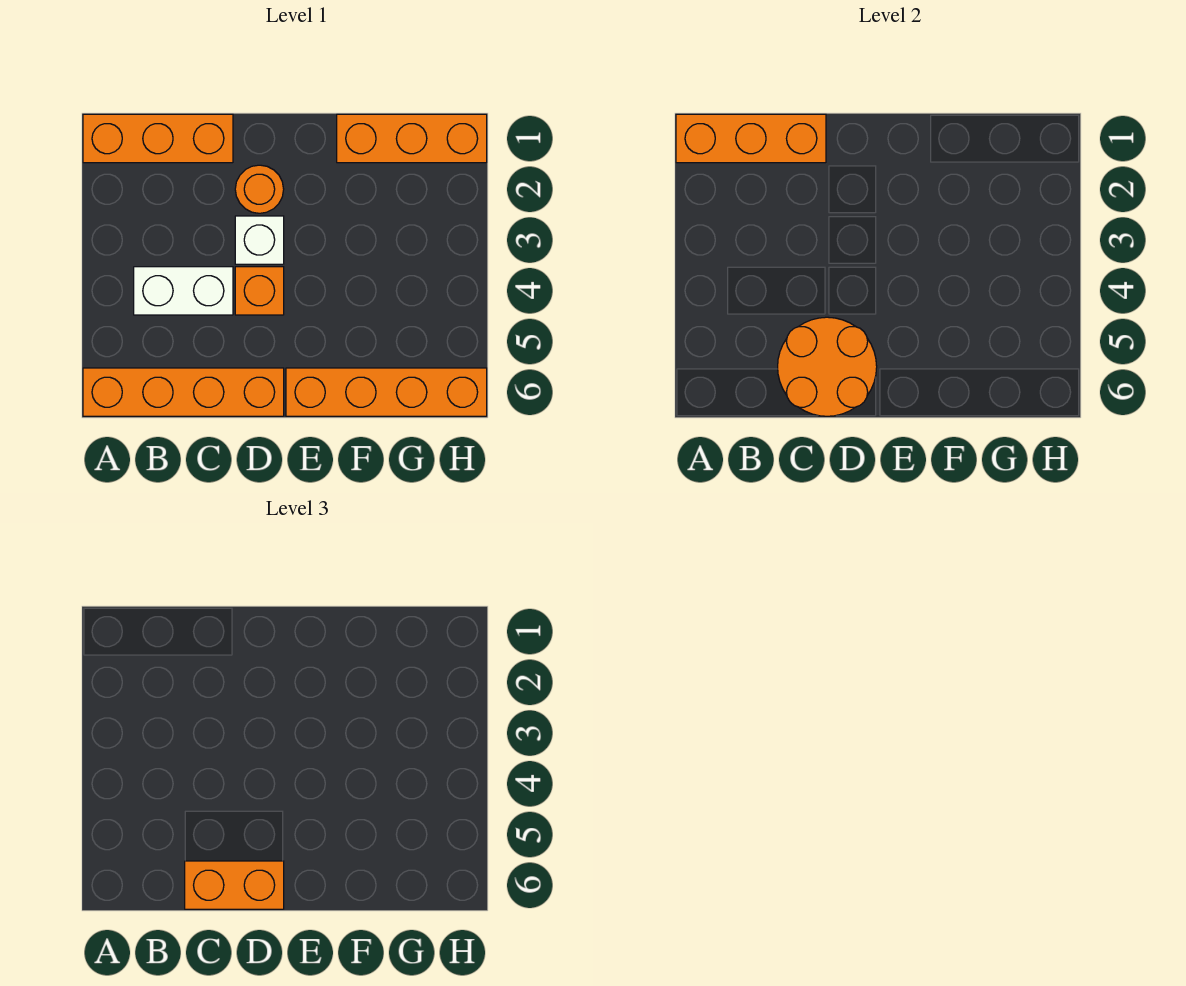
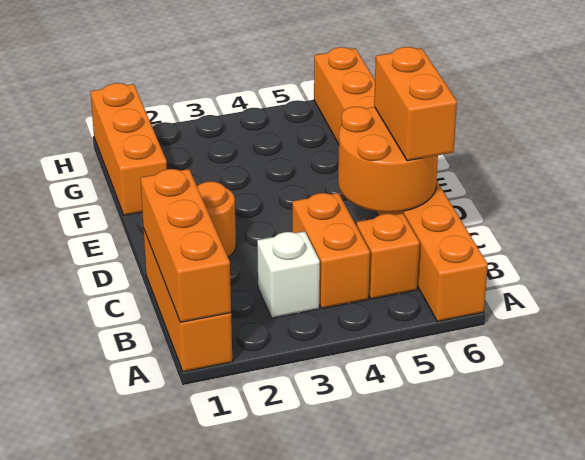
white brick B4:C4 level 1 -> orange brick B4:C4 level 1
white brick D3 level 1 -> white brick B3 level 1
orange brick D4 level 1 -> orange brick B5 level 1

